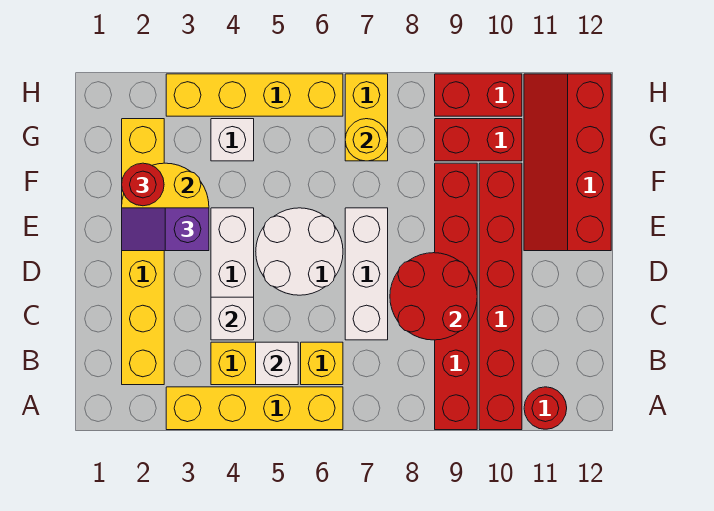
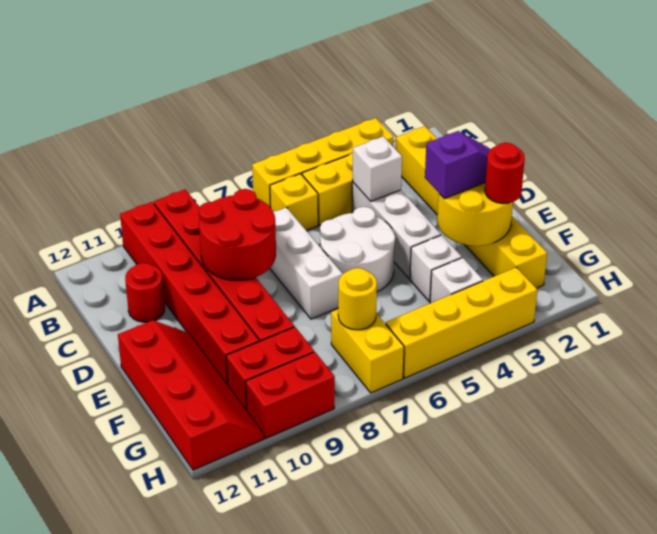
red round brick A11 level 1 -> red round brick C11 level 1
white brick B5 level 2 -> white brick F4 level 1

